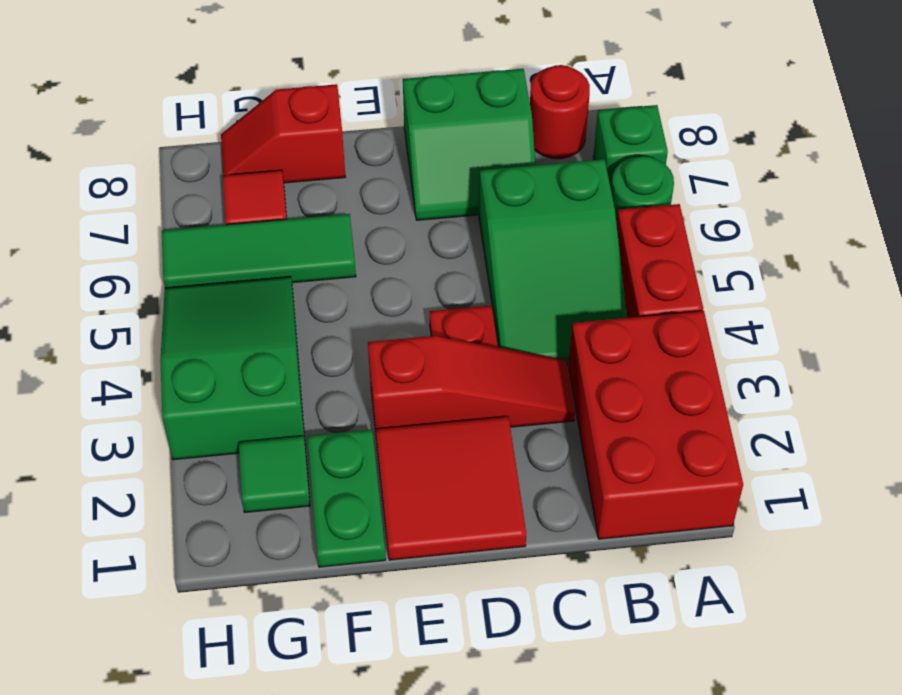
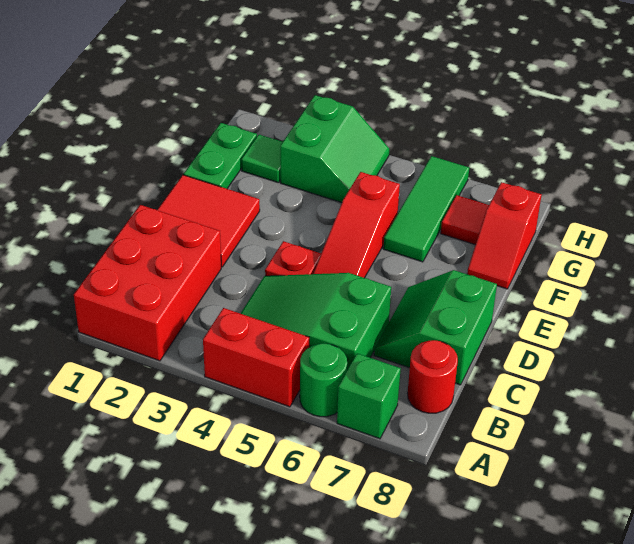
red brick A1:B3 level 1 -> red brick A1:C2 level 1
red slope C3:E3 level 1 top E -> red slope D5:F5 level 1 top F
green plate F1:F2 level 1 -> green plate F1:G1 level 1
red slope F8:G8 level 1 top F -> red slope F8:G8 level 1 top G
green slope G3:H5 level 1 top 3 -> green slope G3:H4 level 1 top 3

